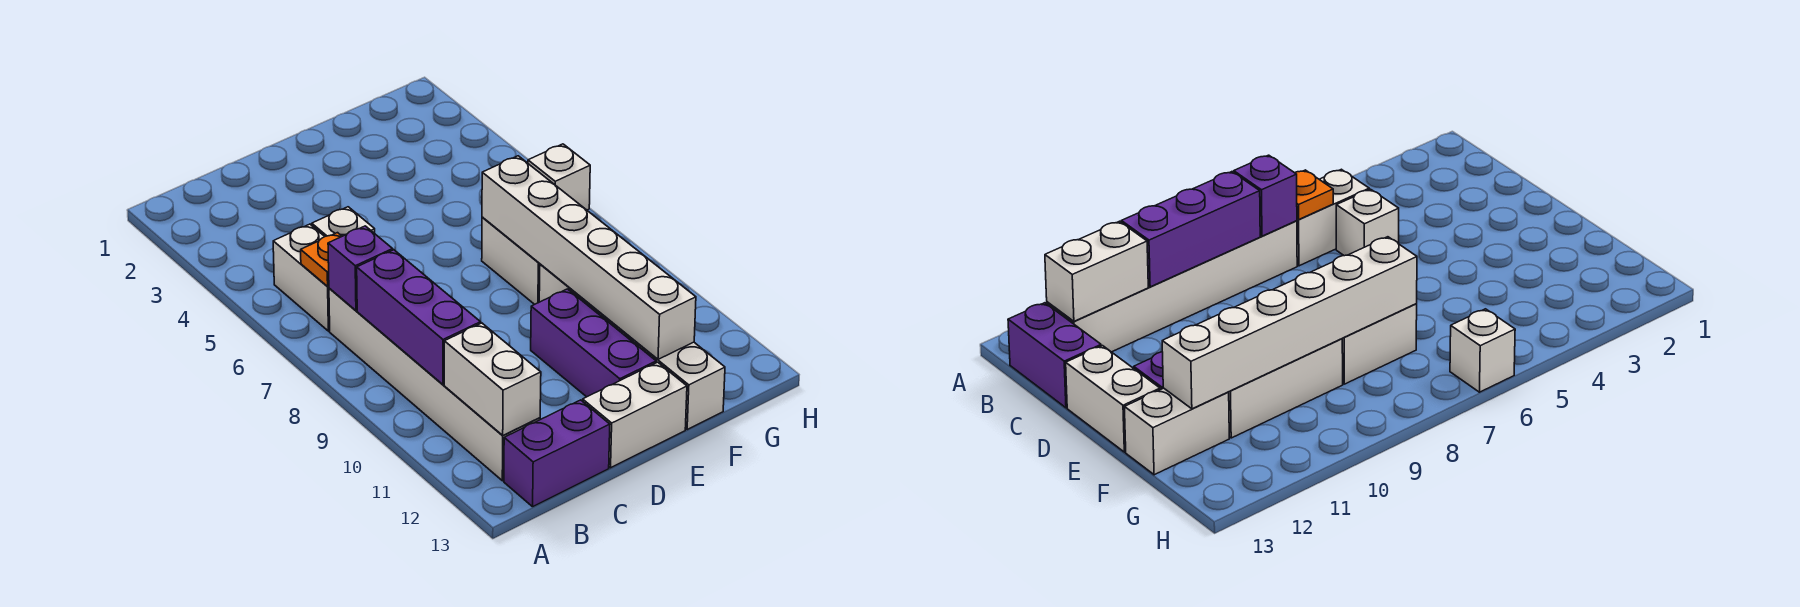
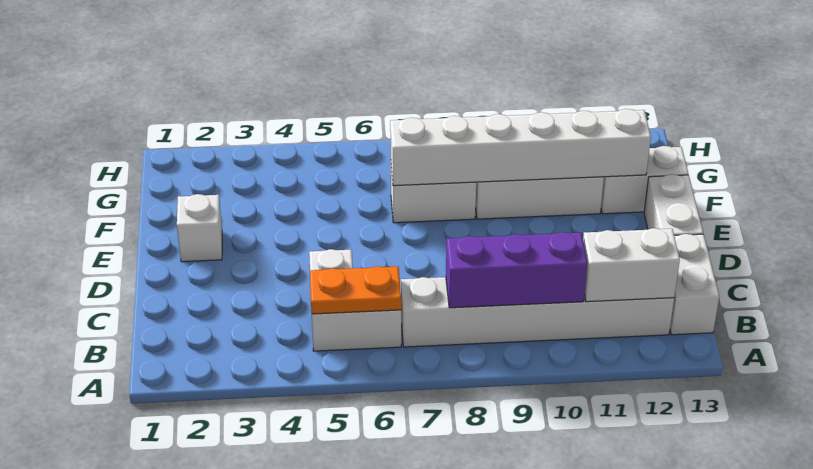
orange plate B6 level 2 -> orange plate B5:B6 level 2
purple brick B7 level 2 -> none
purple brick B13:C13 level 1 -> white brick B13:C13 level 1
purple brick E10:E12 level 1 -> none
white brick H6 level 1 -> white brick E2 level 1

